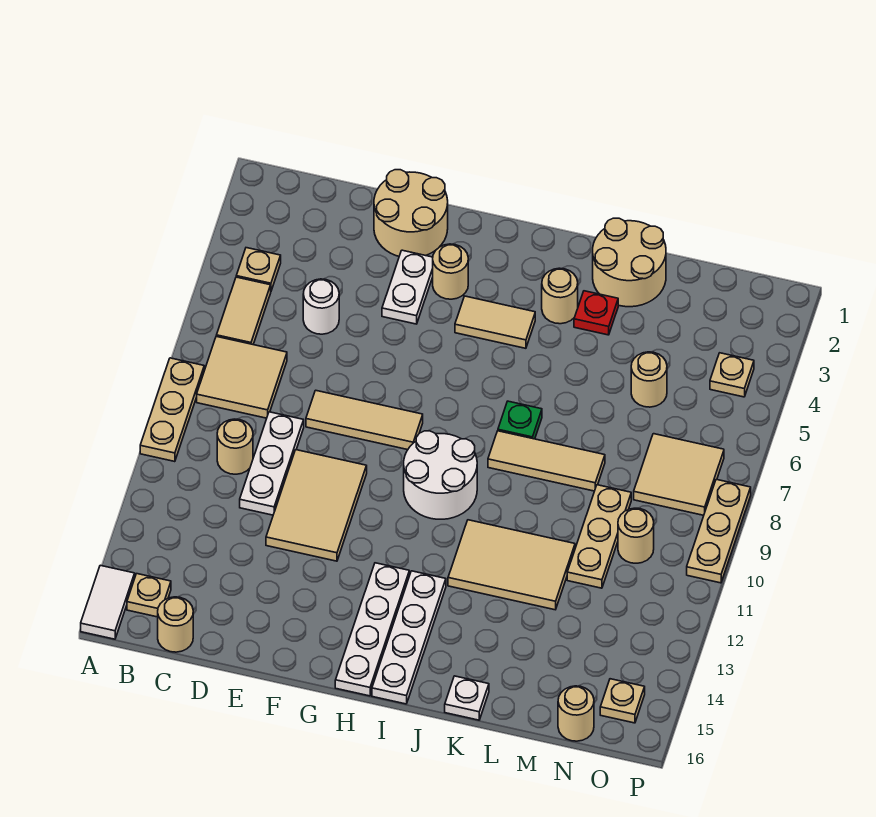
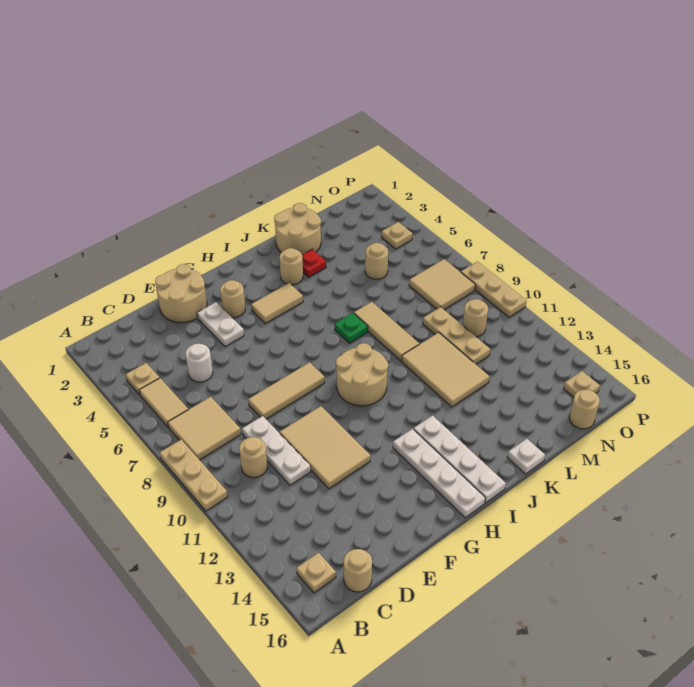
white tile A15:A16 level 1 -> none
white round brick H9:I10 level 1 -> tan round brick H9:I10 level 1
tan tile J8:L8 level 1 -> tan tile K7:K9 level 1
tan tile J11:L12 level 1 -> tan tile K10:L12 level 1

